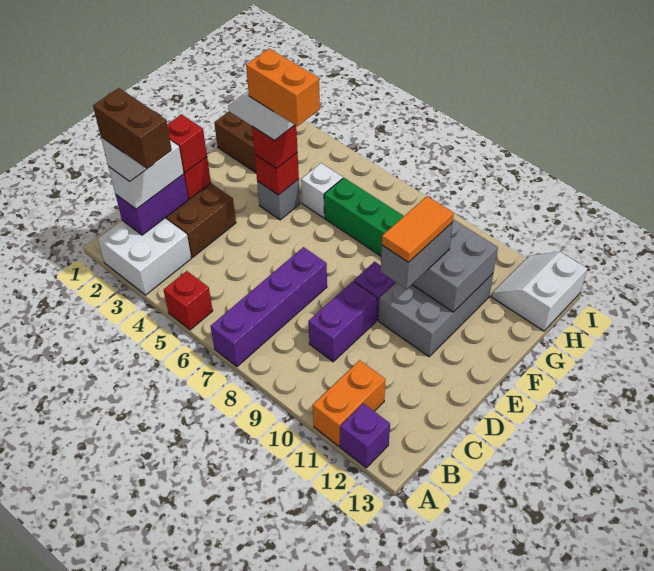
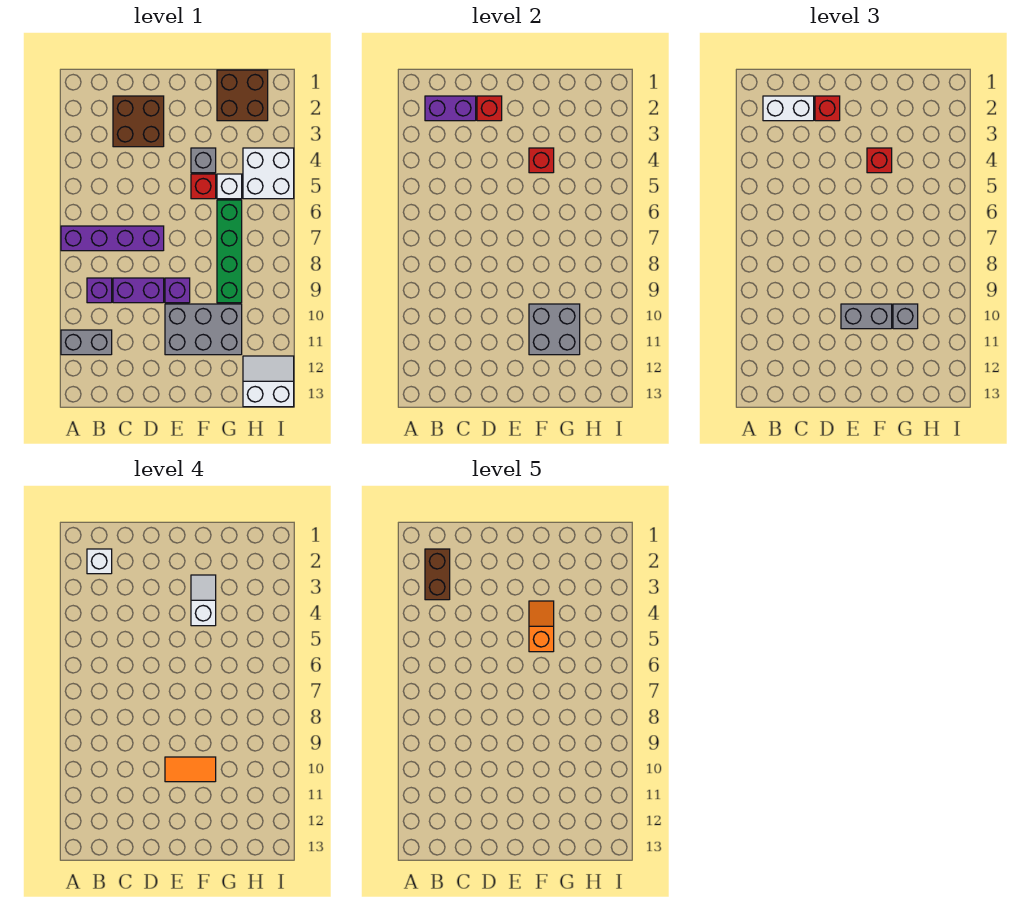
white brick A2:B3 level 1 -> white brick H4:I5 level 1
red brick A5 level 1 -> red brick F5 level 1
orange brick A11:B11 level 1 -> grey brick A11:B11 level 1
purple brick A12 level 1 -> purple brick B9 level 1
orange brick F4:F5 level 5 -> orange slope F4:F5 level 5 top 5
none -> grey brick G10 level 3

